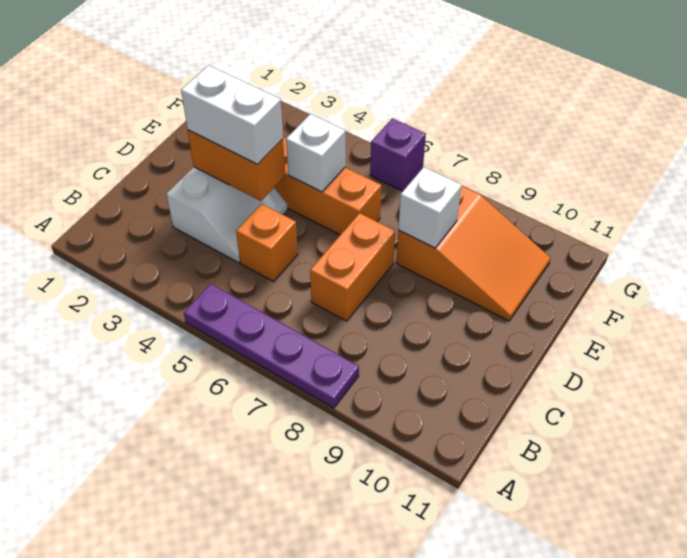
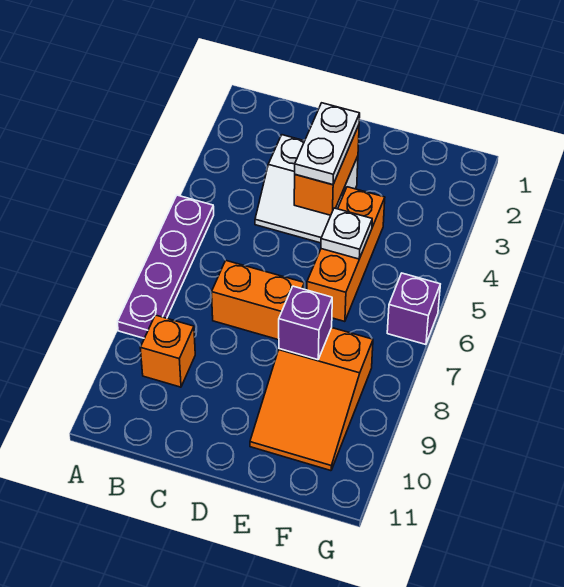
orange brick C5 level 1 -> orange brick B9 level 1
white brick D3:D4 level 3 -> white plate D3:D4 level 3
white brick E5 level 2 -> white plate E5 level 2
white brick E8 level 2 -> purple brick E8 level 2

